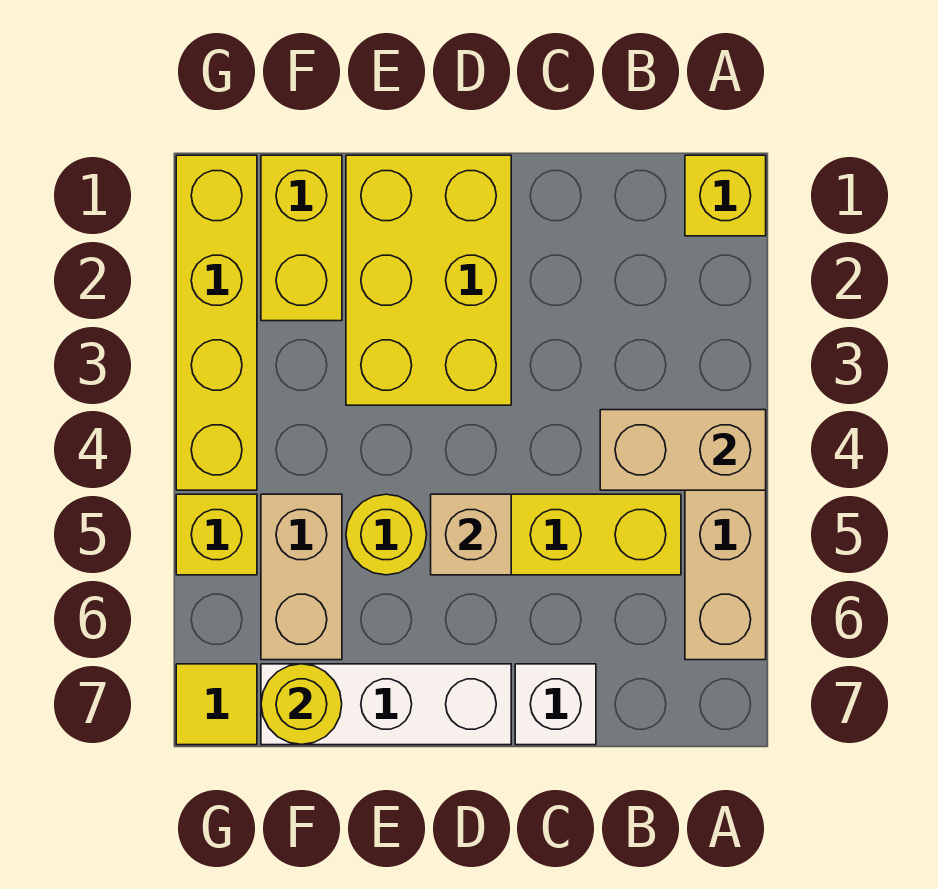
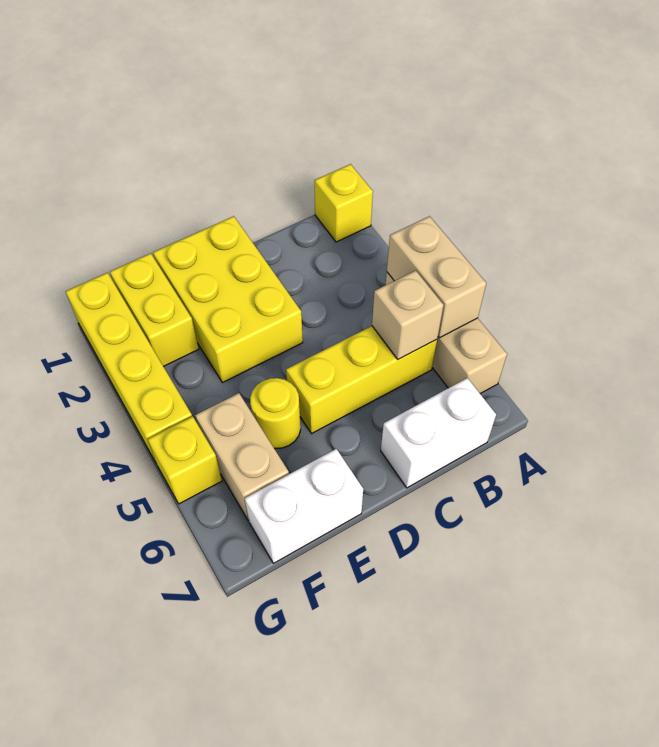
tan brick A4:B4 level 2 -> tan brick A4:A5 level 2
white brick C7 level 1 -> white brick B7:C7 level 1
tan brick D5 level 2 -> tan brick B5 level 2
white brick D7:F7 level 1 -> white brick E7:F7 level 1
yellow round brick F7 level 2 -> none
yellow tile G7 level 1 -> none

